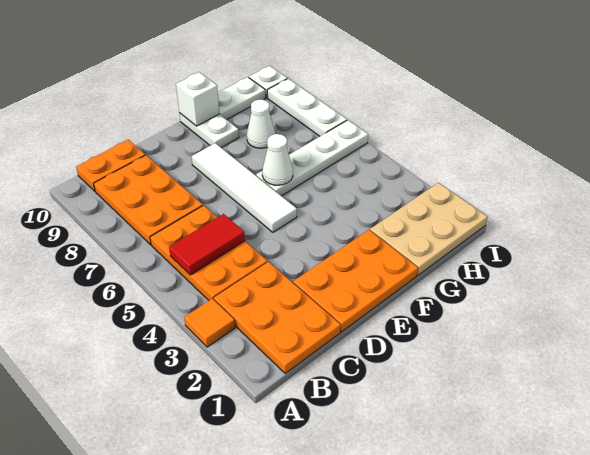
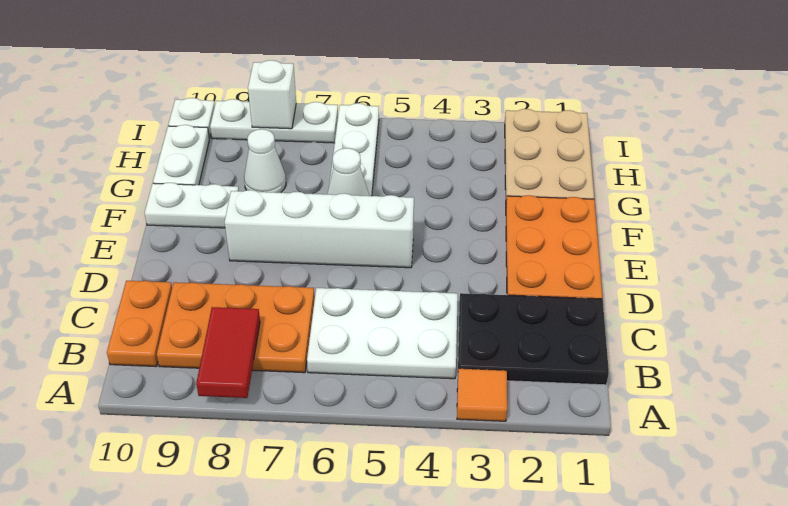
orange plate B1:C3 level 1 -> black plate B1:C3 level 1
orange plate B4:C6 level 1 -> white plate B4:C6 level 1
red tile B5:C5 level 2 -> red tile A8:B8 level 2
white tile E5:E8 level 1 -> white brick E5:E8 level 1
white brick F10 level 2 -> white brick I8 level 2

